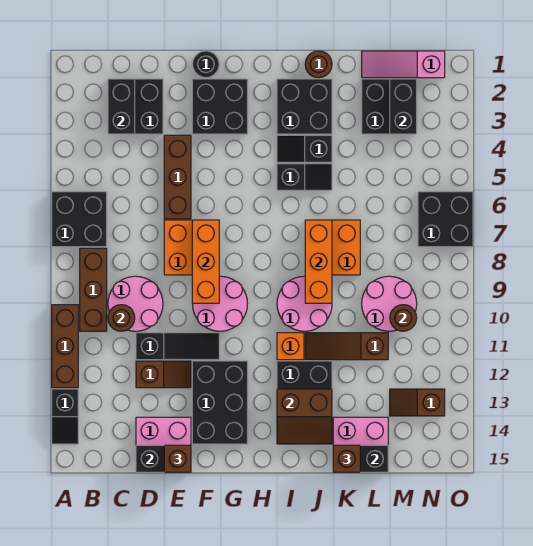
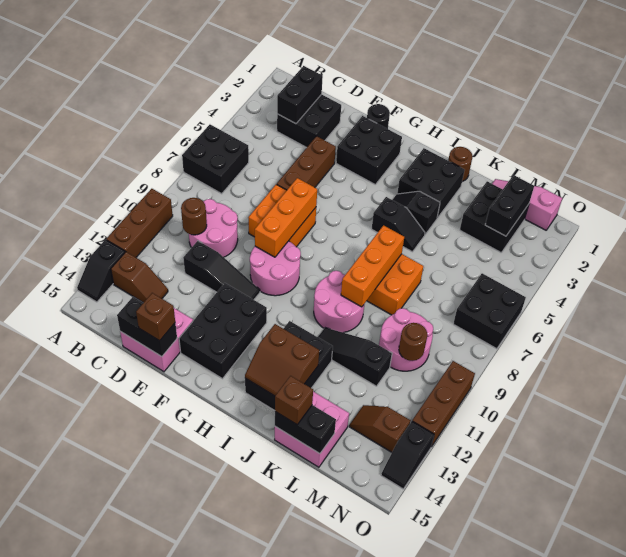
brown brick B8:B10 level 1 -> brown brick O10:O12 level 1
brown slope D12:E12 level 1 top D -> brown slope B13:C13 level 1 top B
orange brick I11 level 1 -> none
brown slope J11:L11 level 1 top L -> black slope J11:L11 level 1 top L
none -> black slope O13:O14 level 1 top 13

